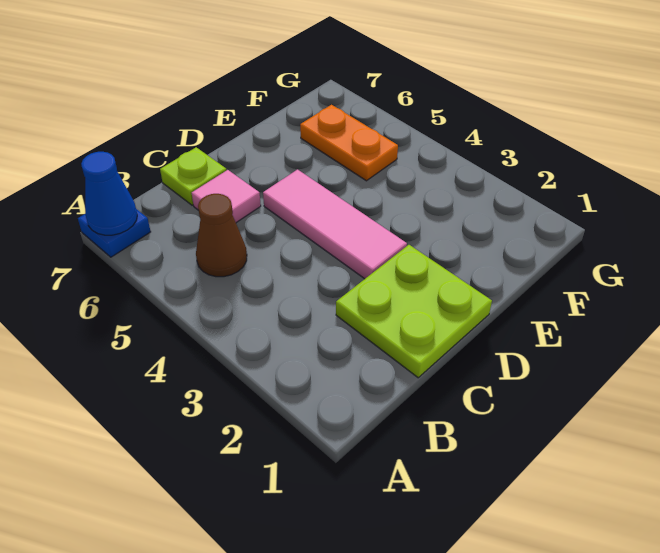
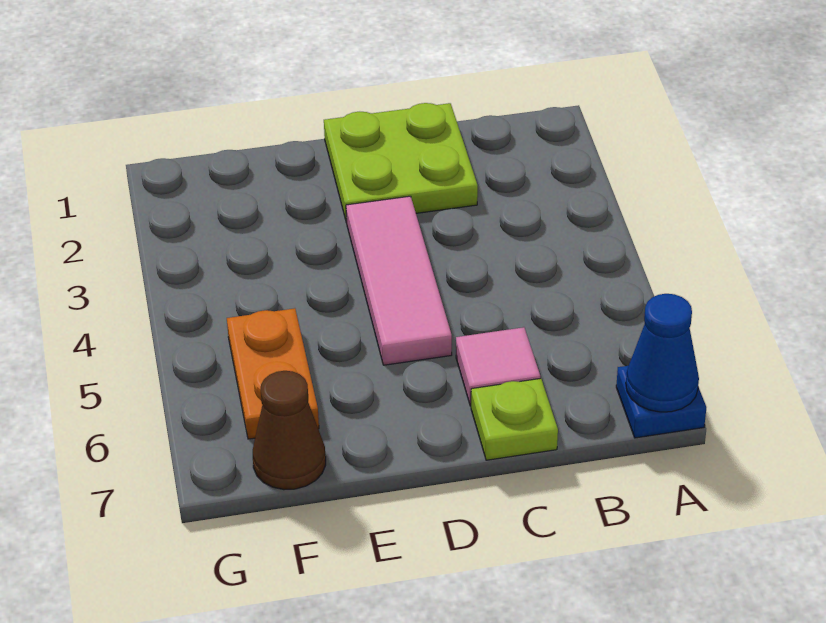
brown cone B5 level 1 -> brown cone F7 level 1

